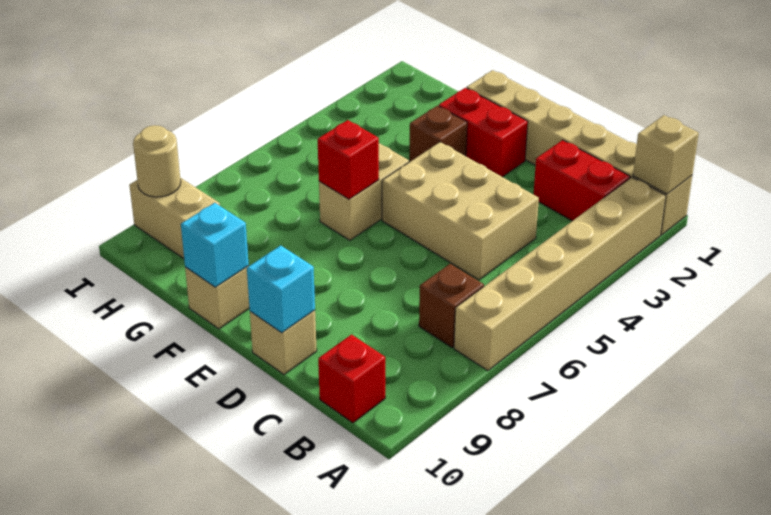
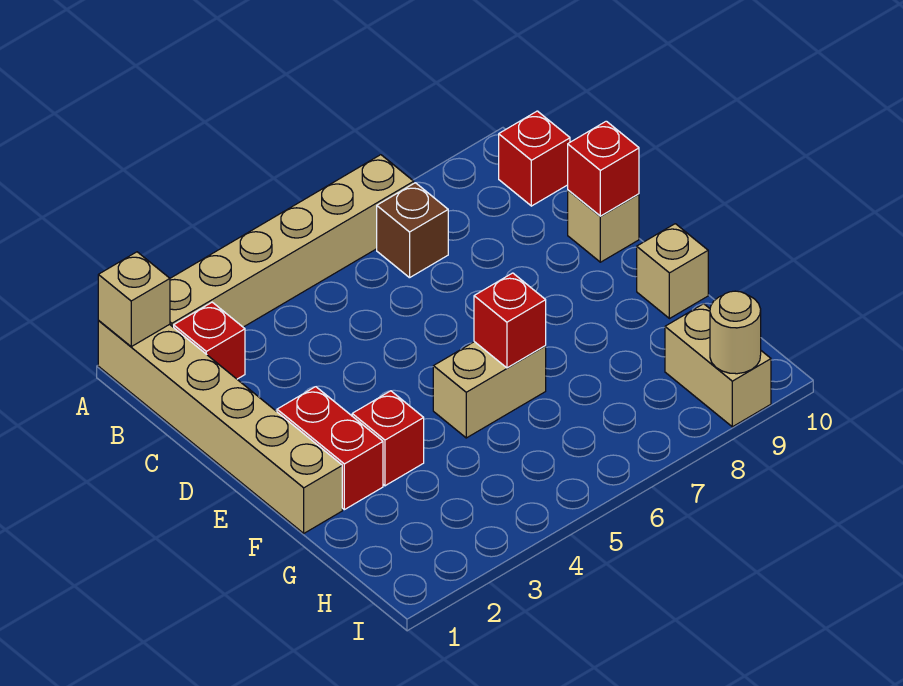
red brick B2:C2 level 1 -> red brick B2 level 1
tan brick C4:E5 level 1 -> none
cyan brick D10 level 2 -> red brick D10 level 2
brown brick F3 level 1 -> red brick F3 level 1
cyan brick F10 level 2 -> none

